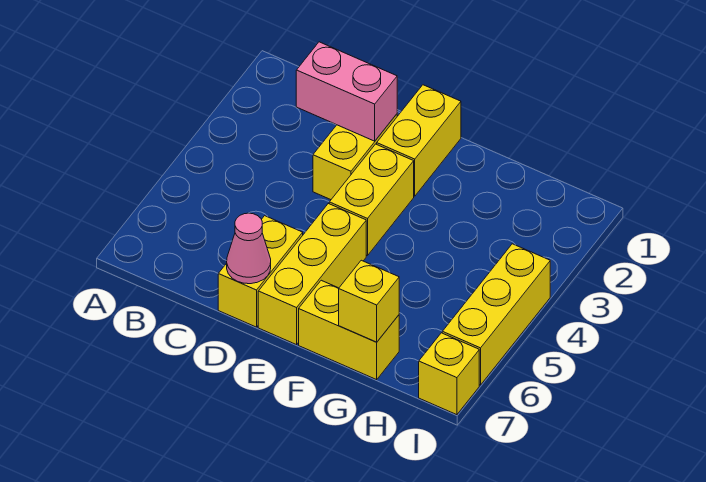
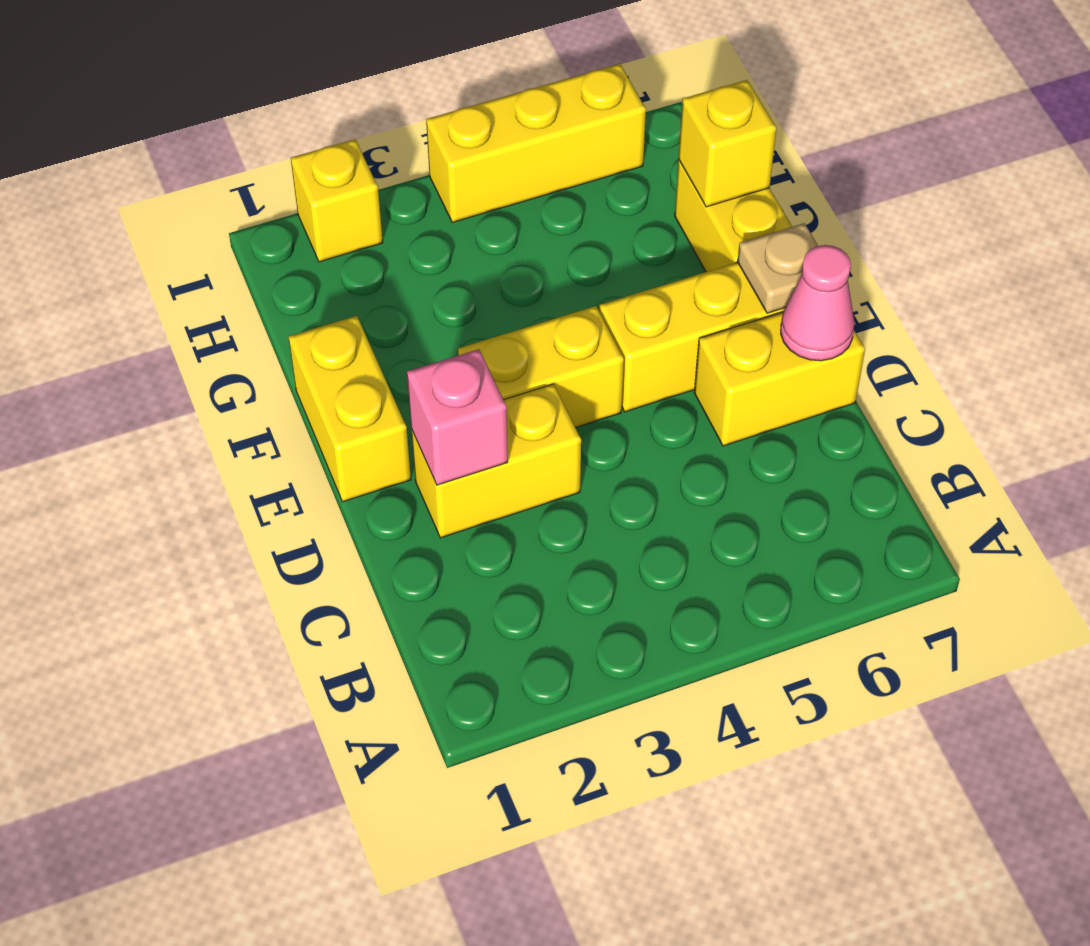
pink brick C2:D2 level 2 -> pink brick D2 level 2
yellow brick E1:E2 level 1 -> yellow brick E1:F1 level 1
none -> tan plate E7 level 2
yellow brick I7 level 1 -> yellow brick I2 level 1

